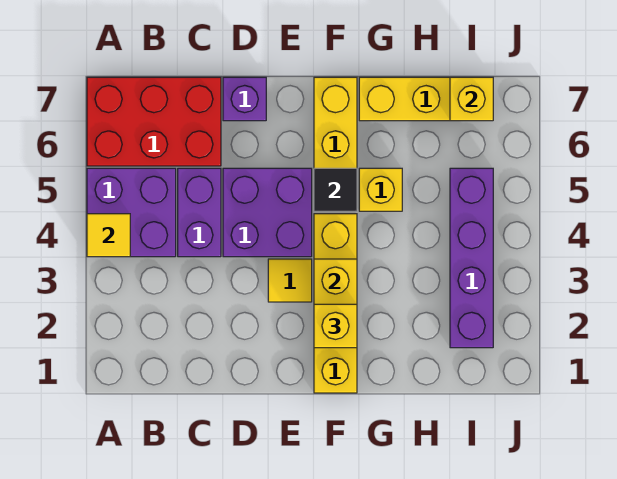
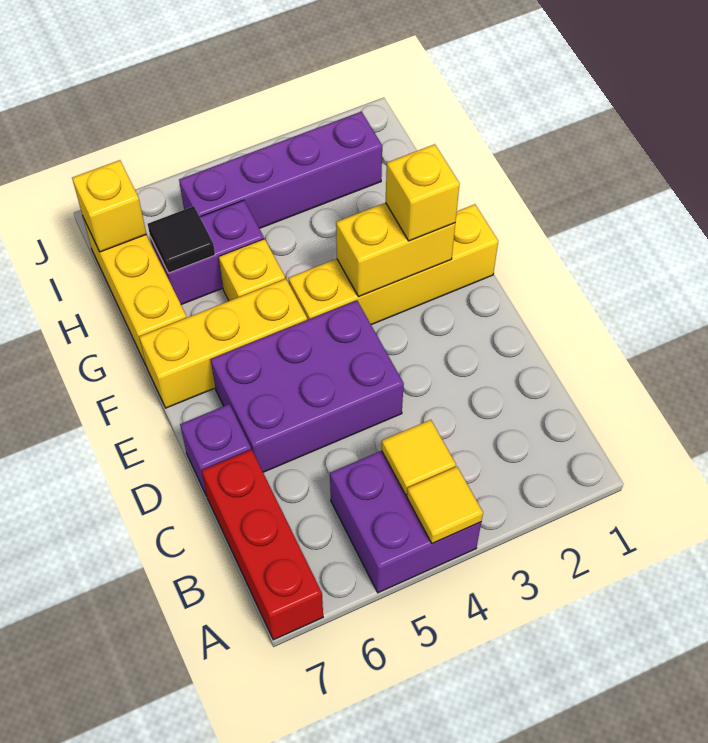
red brick A6:C7 level 1 -> red brick A7:C7 level 1
purple brick C4:C5 level 1 -> purple brick H5:H6 level 1
purple brick D4:E5 level 1 -> purple brick D4:E6 level 1
yellow tile E3 level 1 -> yellow tile B4 level 2
black tile F5 level 2 -> black tile H6 level 2

